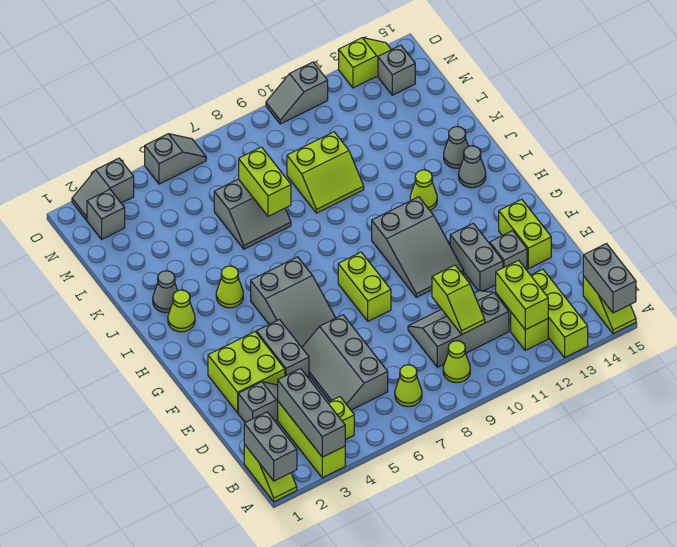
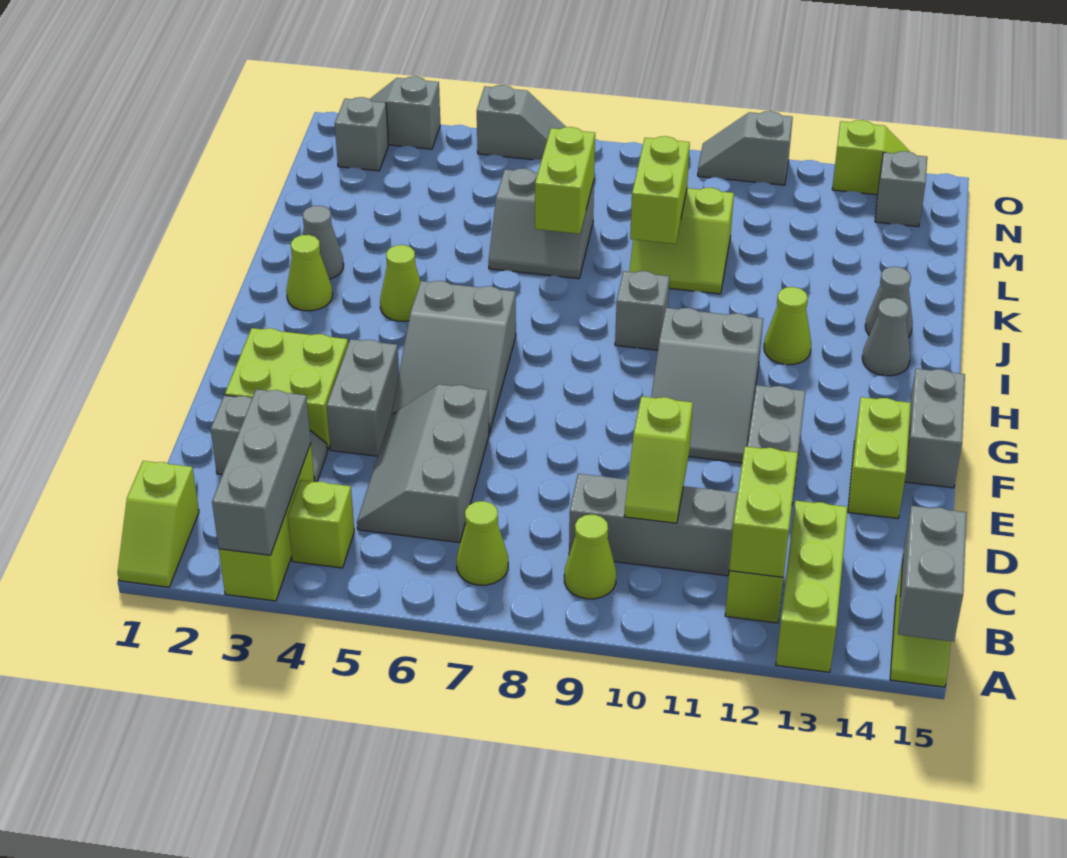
grey brick A1:B1 level 2 -> grey brick F15:G15 level 1
grey brick E13 level 1 -> grey brick I9 level 1
lime brick F8:G8 level 1 -> lime brick K9:L9 level 2

